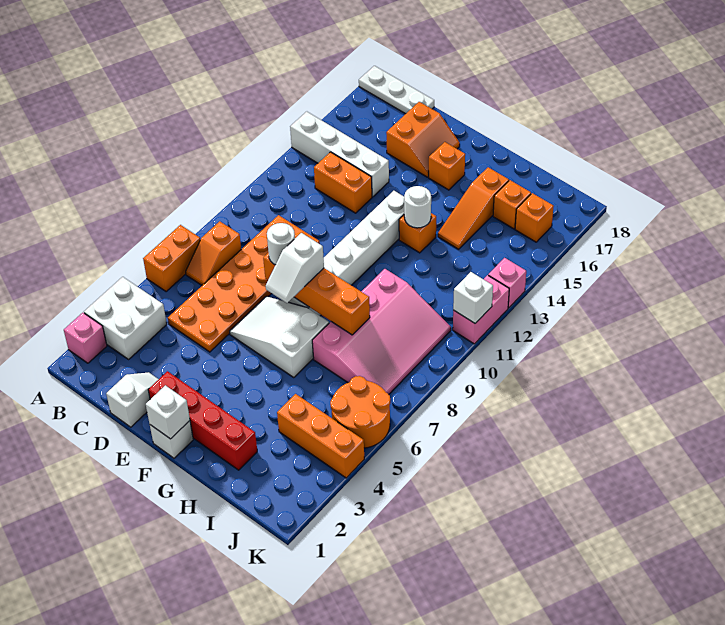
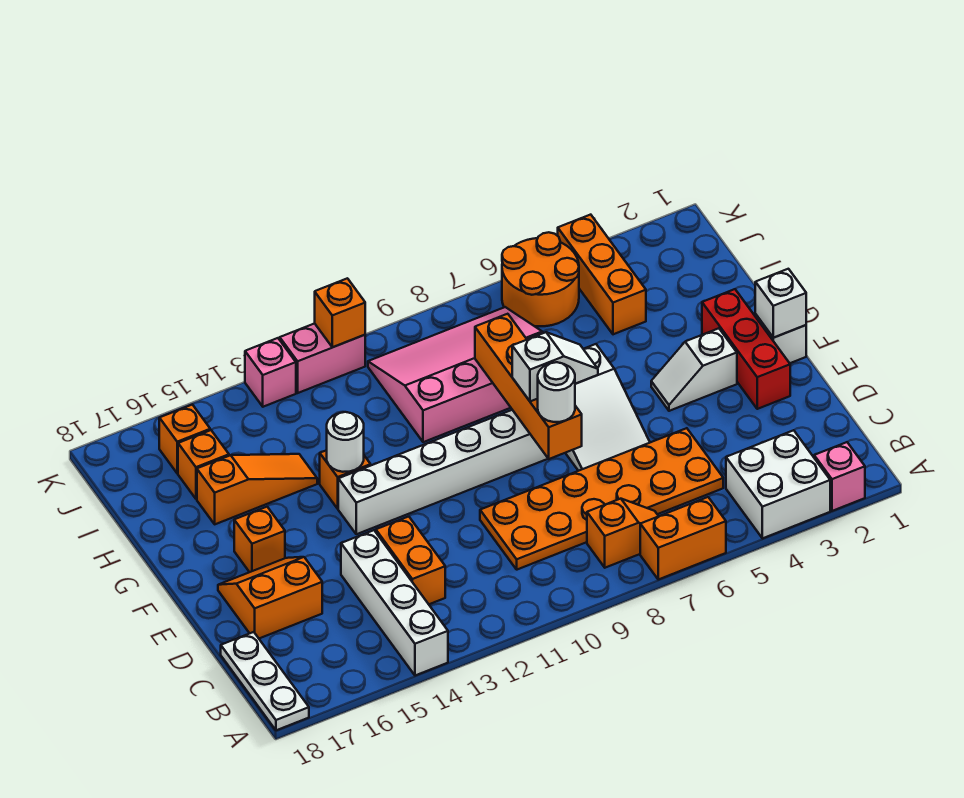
white slope D1:D2 level 1 top 1 -> white slope F3:F4 level 1 top 3
red brick E2:H2 level 1 -> red brick E2:G2 level 1
white brick K11 level 2 -> orange brick K11 level 2

